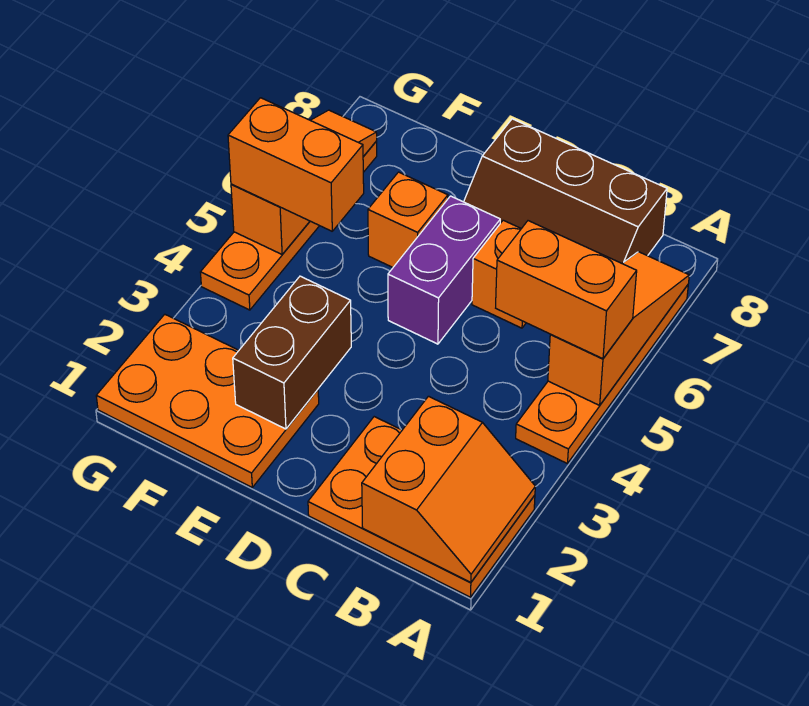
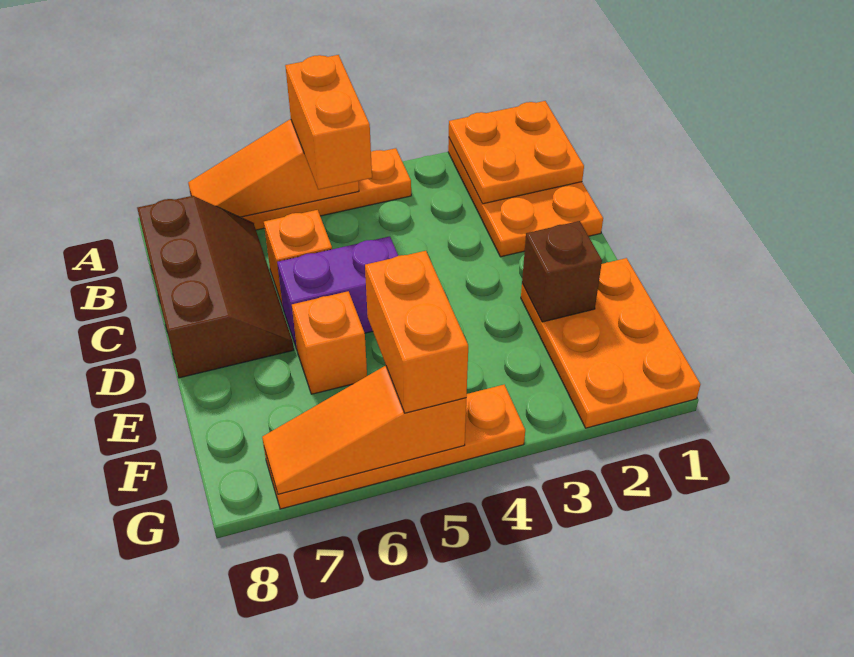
orange slope A1:B2 level 2 top B -> orange plate A1:B2 level 2
brown brick E2:E3 level 2 -> brown brick E2 level 2

